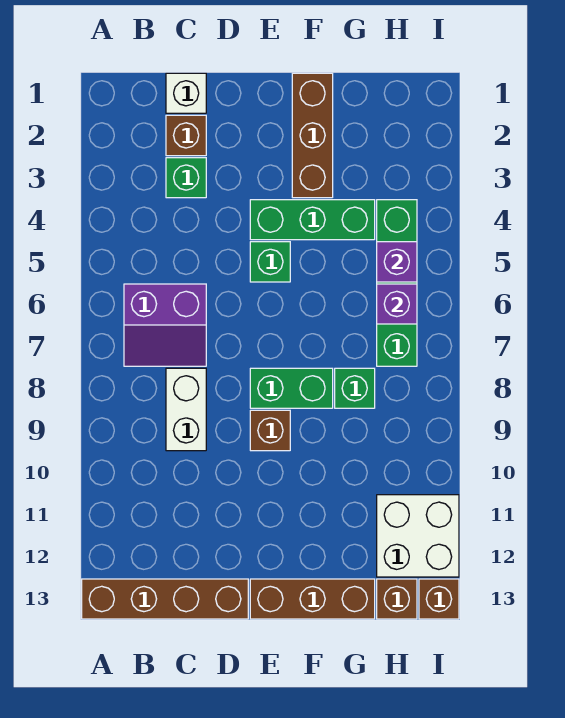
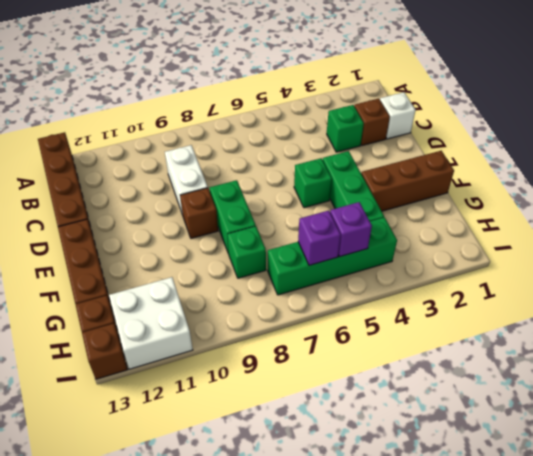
purple slope B6:C7 level 1 top 6 -> none
white brick C8:C9 level 1 -> white brick C9:D9 level 1

